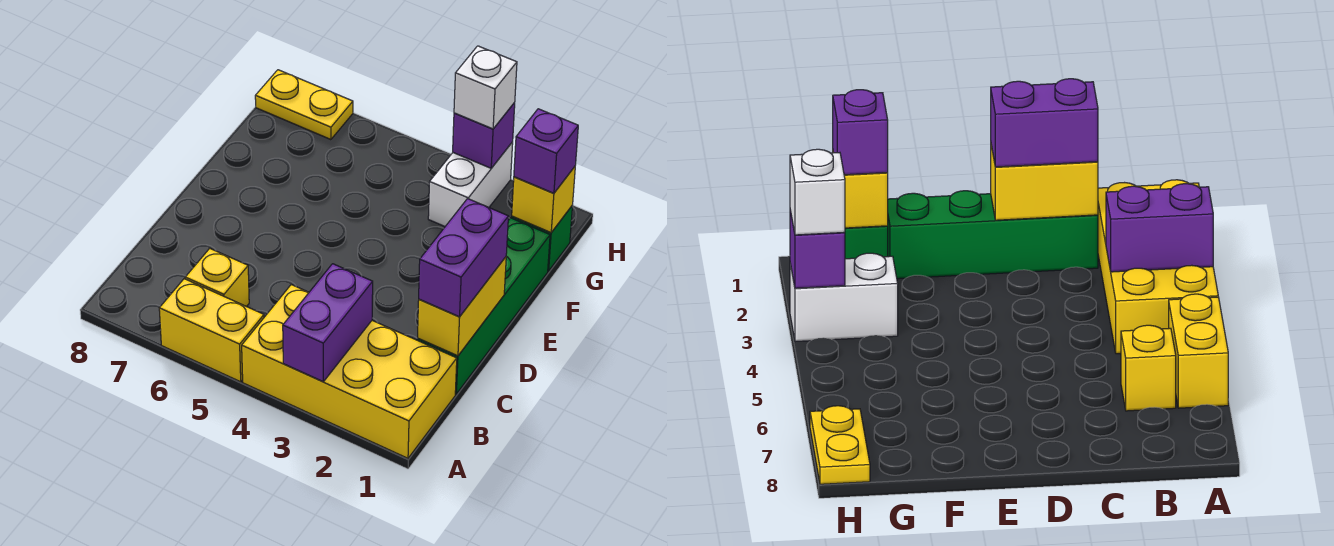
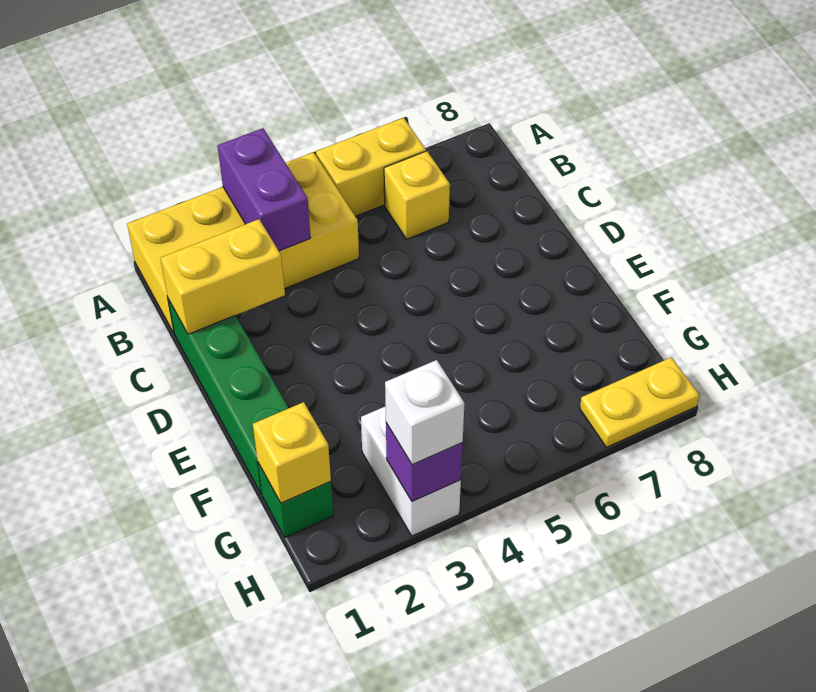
yellow brick C1:D1 level 2 -> yellow brick C1:C2 level 2
purple brick C1:D1 level 3 -> none
purple brick G1 level 3 -> none

